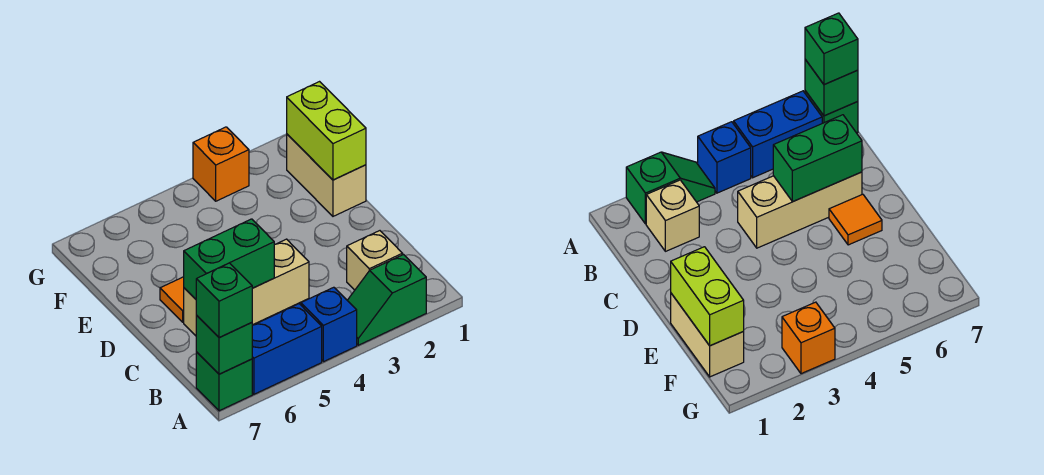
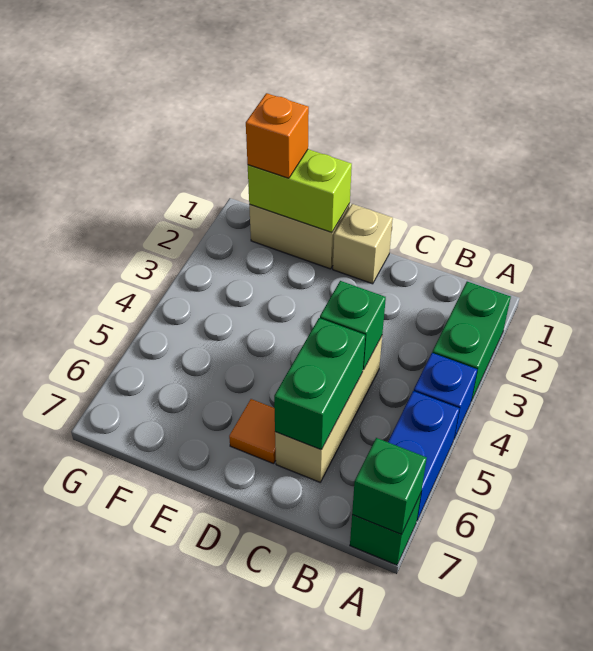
green slope A2:A3 level 1 top 2 -> green brick A2:A3 level 1
green brick A7 level 3 -> green brick C4 level 2
tan brick B2 level 1 -> tan brick D1 level 1
orange brick G3 level 1 -> orange brick F1 level 3

